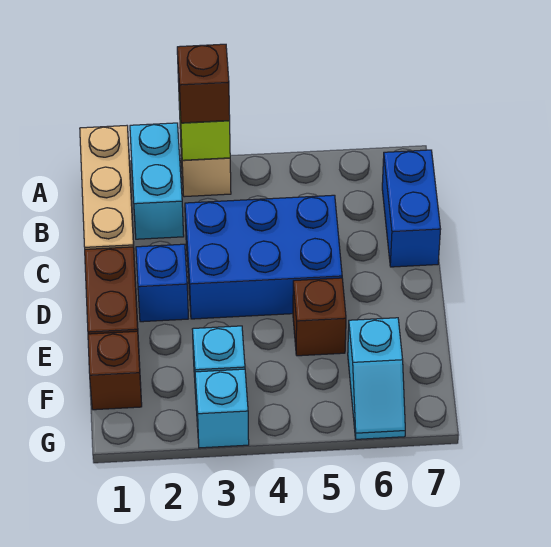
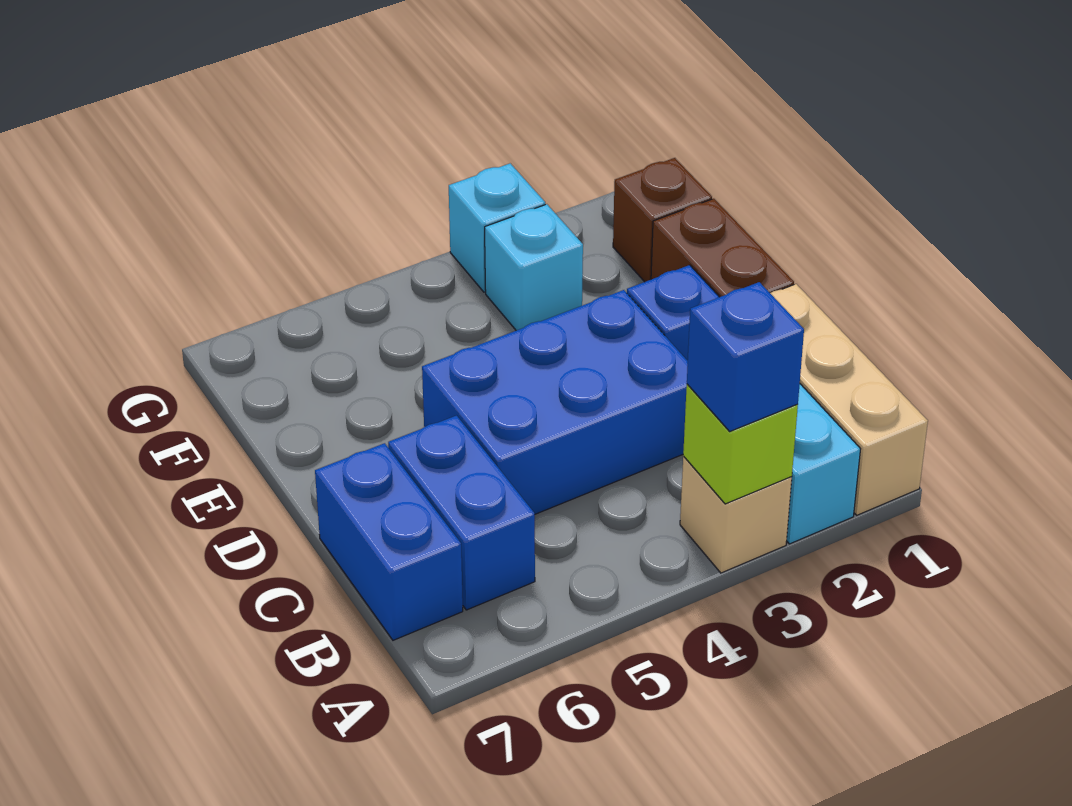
brown brick A3 level 3 -> blue brick A3 level 3
none -> blue brick B6:C6 level 1
brown brick E5 level 1 -> none
cyan slope F6:G6 level 1 top F -> none

